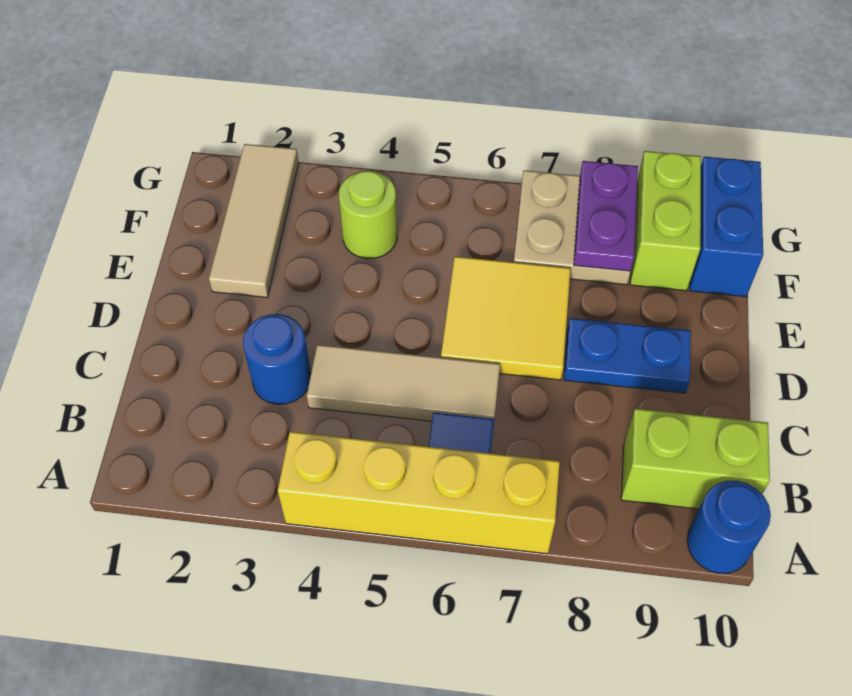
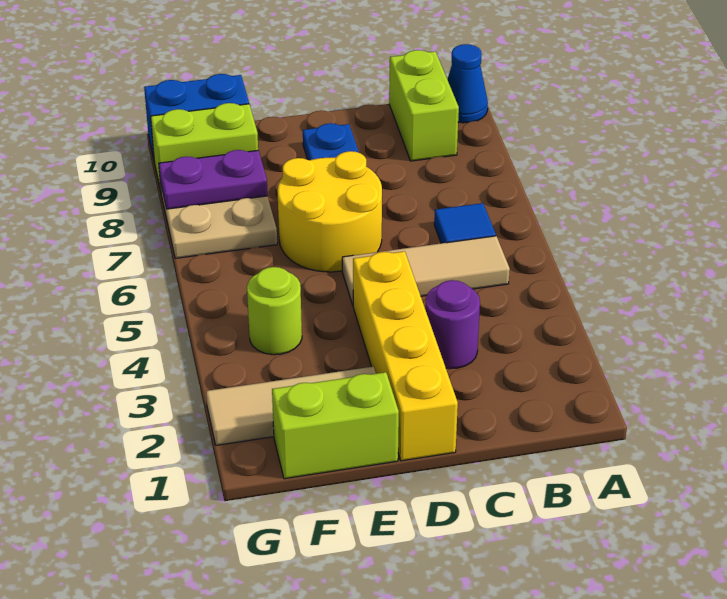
yellow brick A4:A7 level 1 -> yellow brick D1:D4 level 1
blue round brick A10 level 1 -> blue cone A10 level 1
blue round brick C3 level 1 -> purple round brick C3 level 1
tan tile C4:C6 level 1 -> tan tile B5:D5 level 1
yellow tile D6:E7 level 1 -> yellow round brick D6:E7 level 1
none -> lime brick E1:F1 level 1

